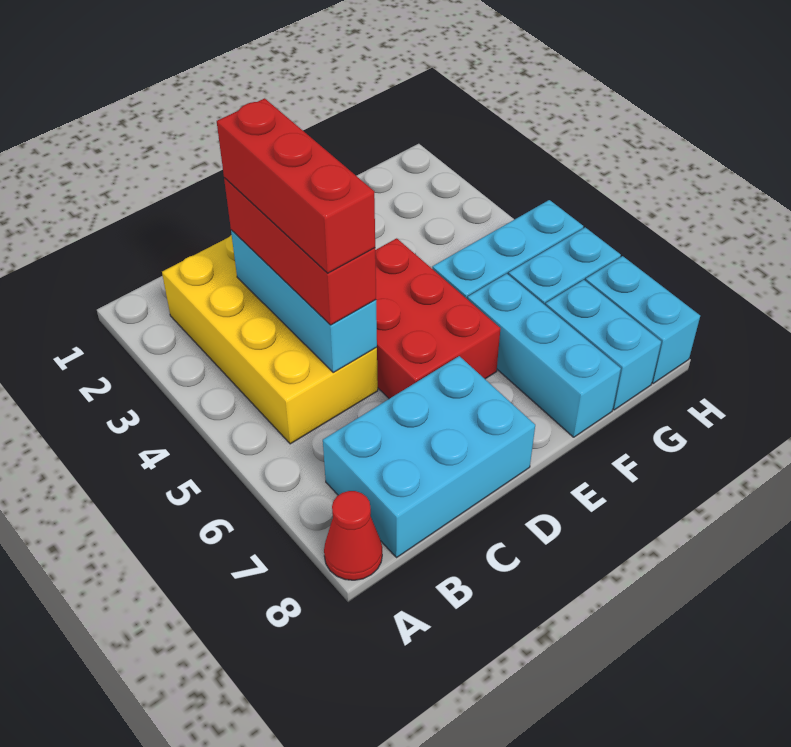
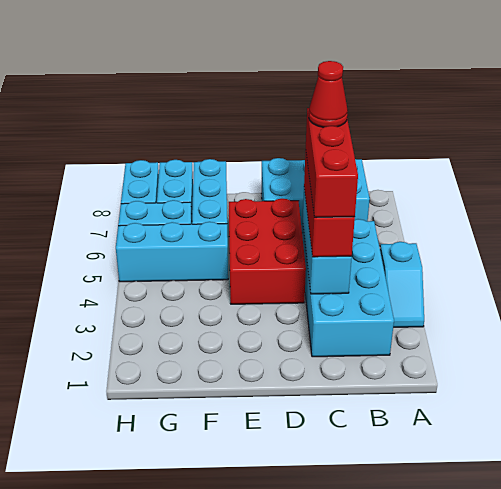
none -> cyan slope A3:A4 level 1 top 4
red cone A8 level 1 -> red cone C5 level 5
yellow brick B2:C5 level 1 -> cyan brick B2:C5 level 1

